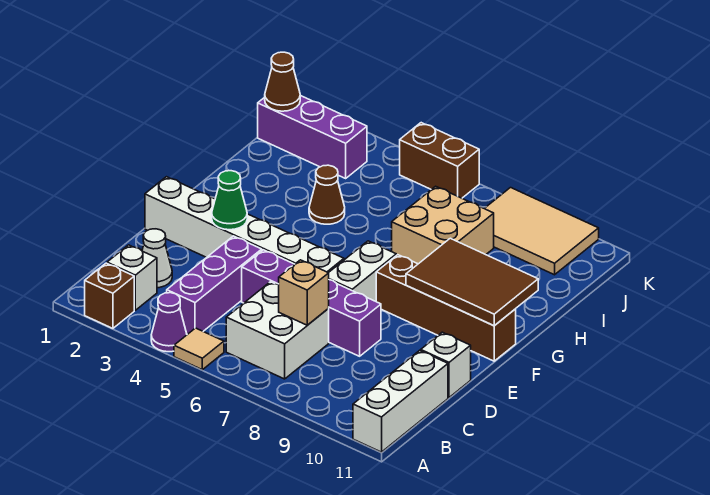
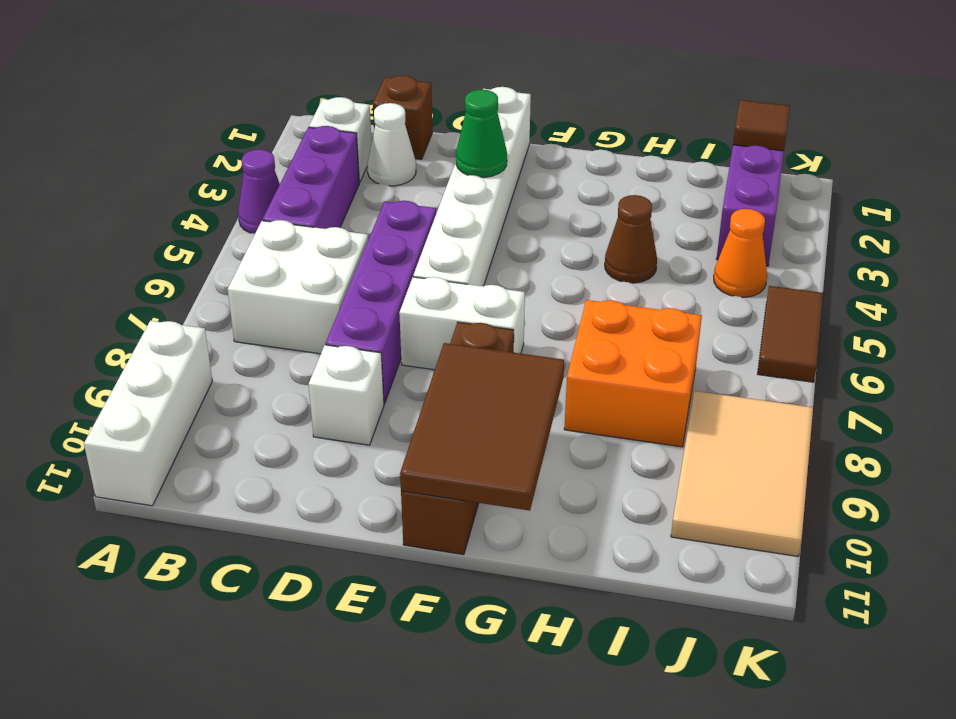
brown brick A2 level 1 -> brown brick C1 level 1
tan tile A5 level 1 -> none
white brick A11:C11 level 1 -> white brick A9:A11 level 1
purple brick B4:D4 level 1 -> purple brick B3:B5 level 1
tan brick C7 level 2 -> none
white brick D11 level 1 -> white brick D9 level 1
tan brick H7:I8 level 1 -> orange brick H7:I8 level 1
brown cone J1 level 2 -> brown tile J1 level 2
none -> orange cone J4 level 1
brown brick K5:K6 level 1 -> brown tile K5:K6 level 1

